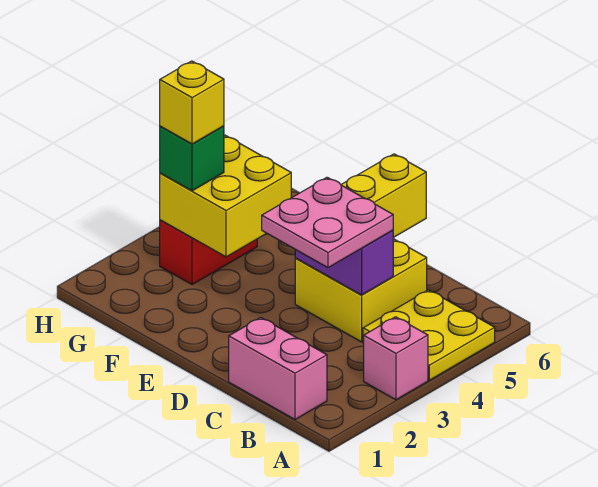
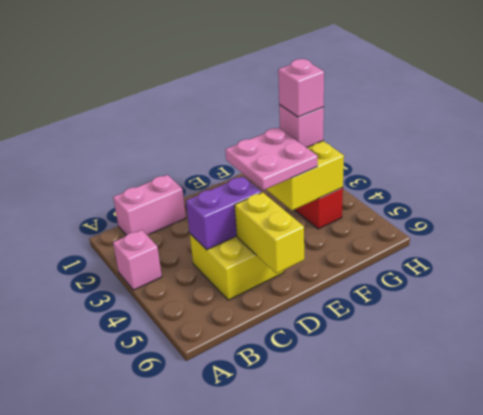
yellow plate A4:B5 level 1 -> none
pink plate C3:D4 level 3 -> pink plate E3:F4 level 3
green brick G3 level 3 -> pink brick G3 level 3
yellow brick G3 level 4 -> pink brick G3 level 4

